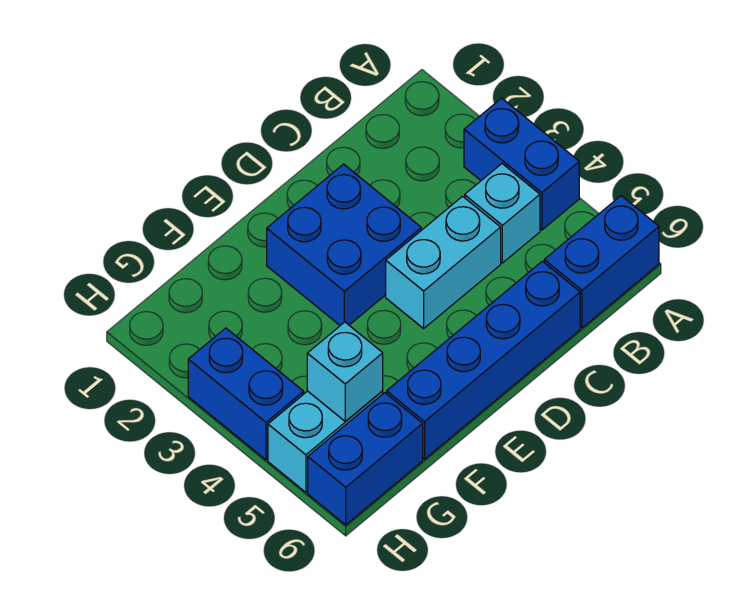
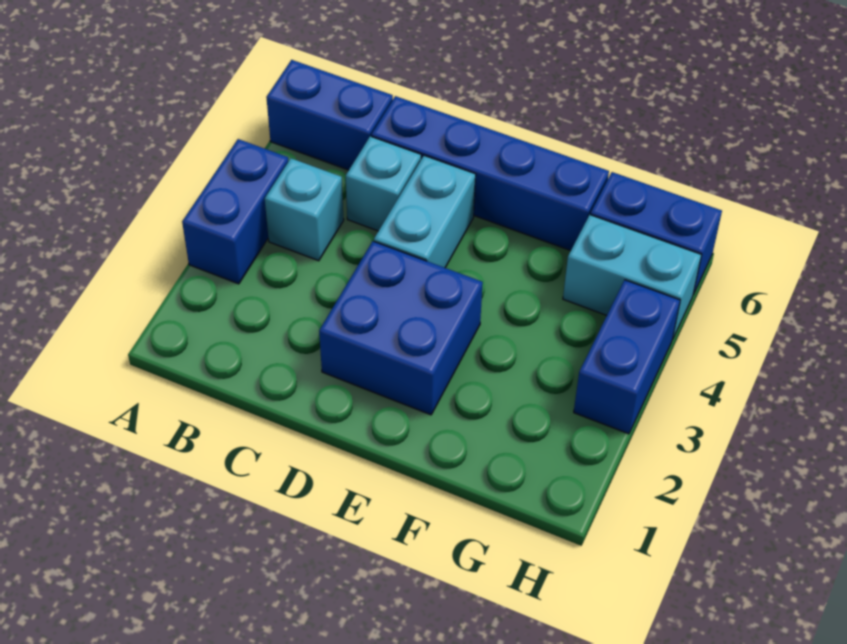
cyan brick C4:D4 level 1 -> cyan brick D4:D5 level 1
cyan brick G5 level 2 -> cyan brick C5 level 1

